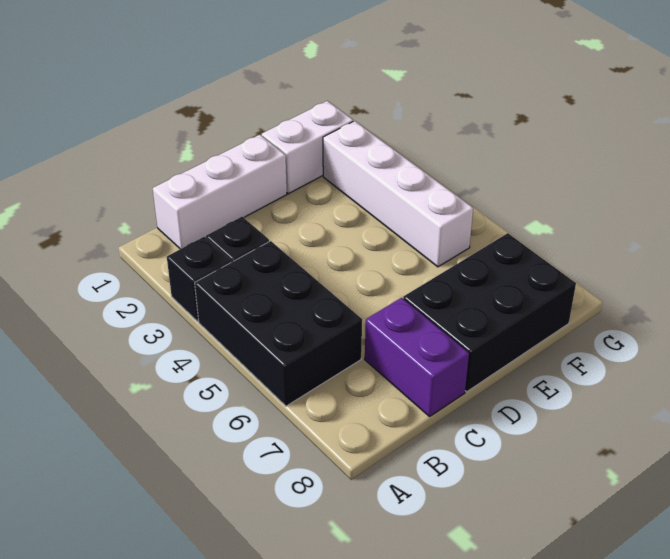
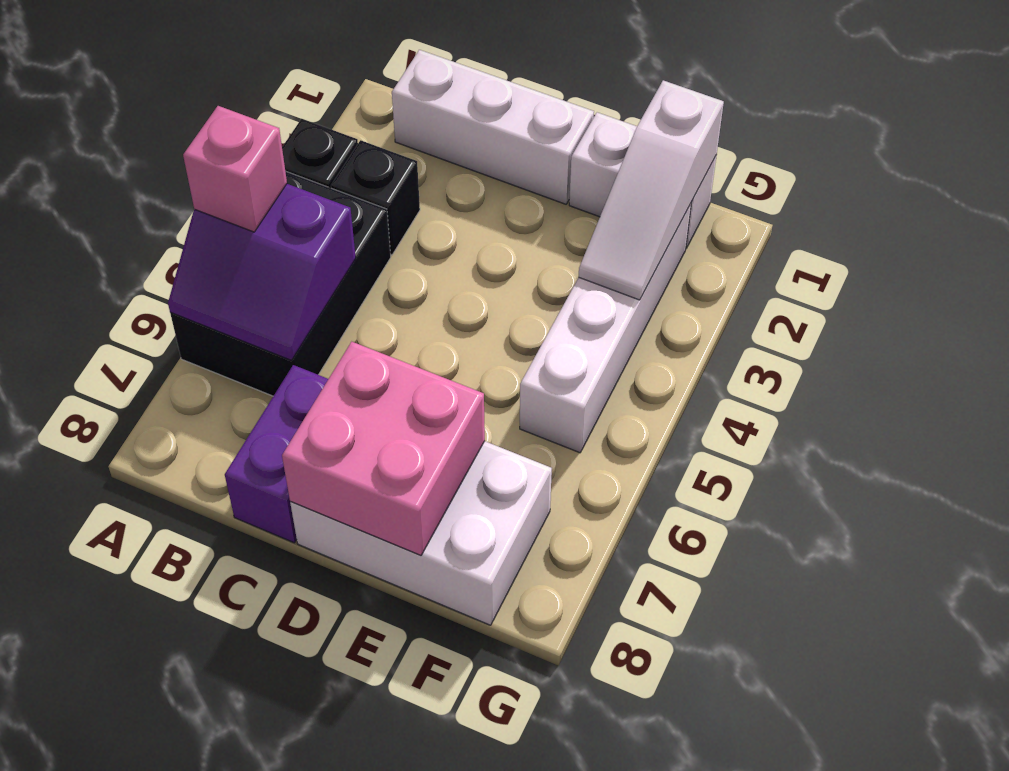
none -> purple slope A5:B6 level 2 top 5
none -> pink brick A5 level 3
black brick D7:F8 level 1 -> white brick D7:F8 level 1
none -> pink brick D7:E8 level 2
none -> white slope F1:F3 level 2 top 1

